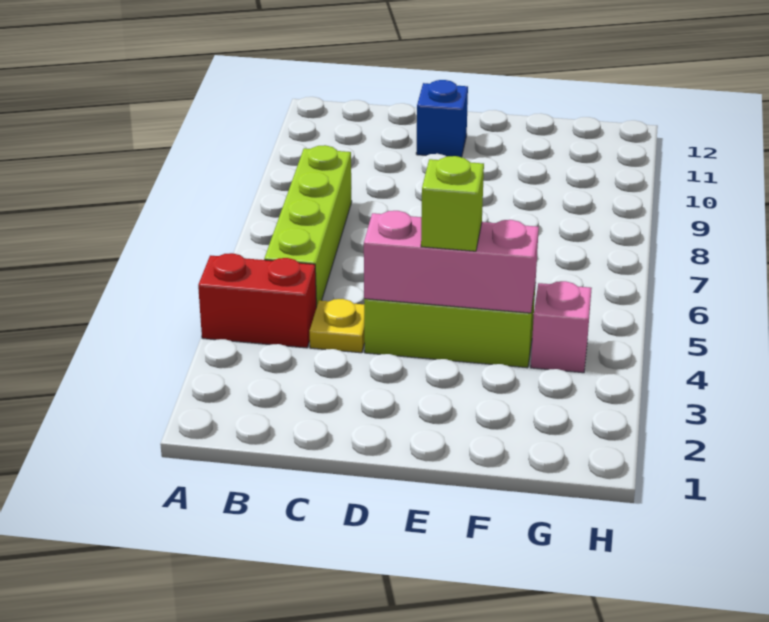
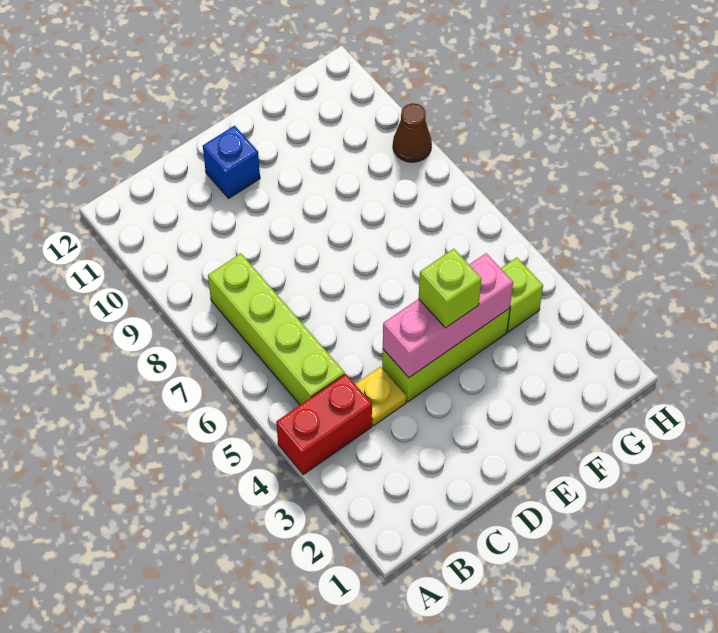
pink brick G4 level 1 -> lime brick G4 level 1
none -> brown cone H9 level 1

